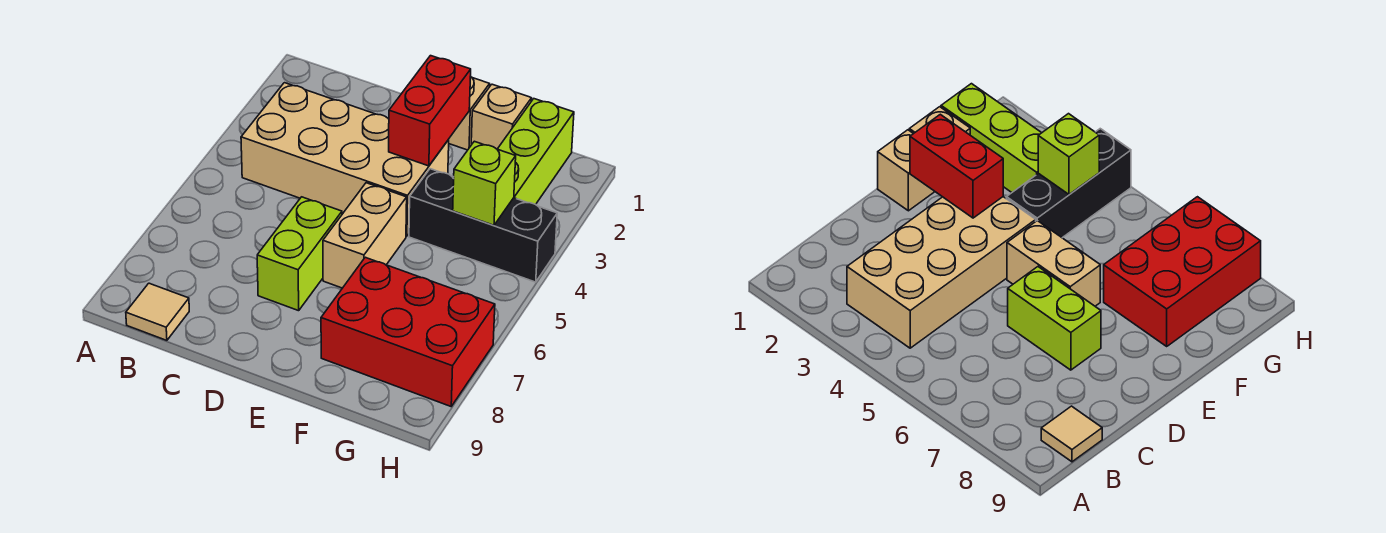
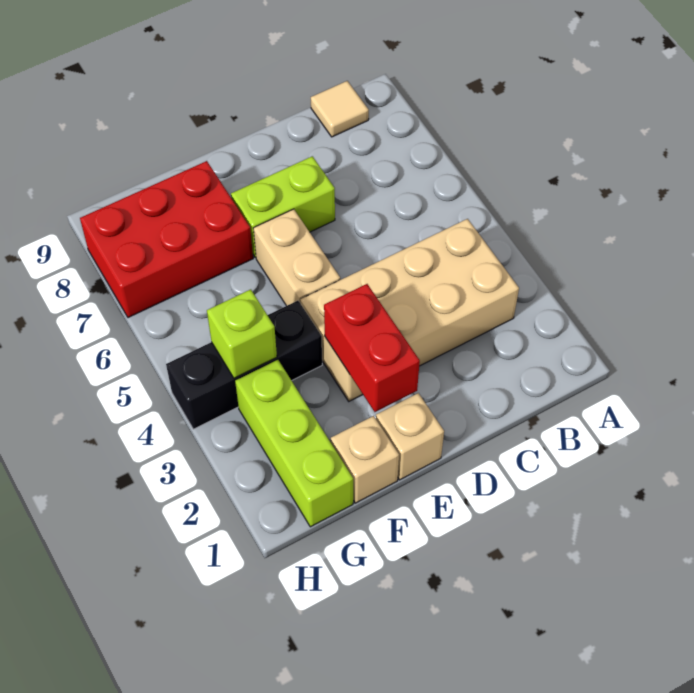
lime brick D6:D7 level 1 -> lime brick D7:E7 level 1

